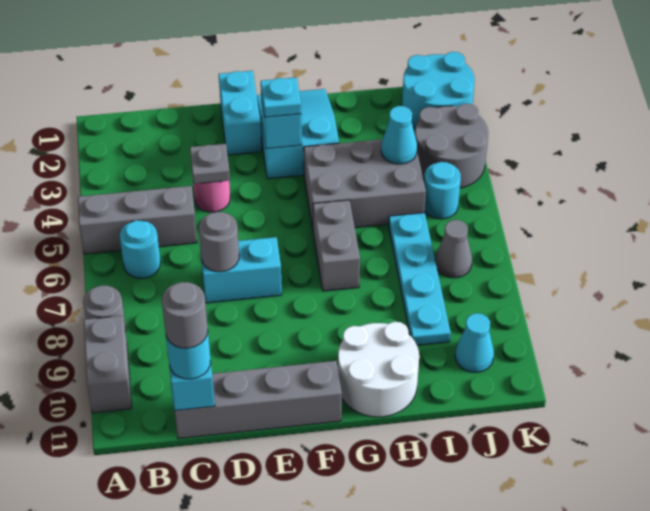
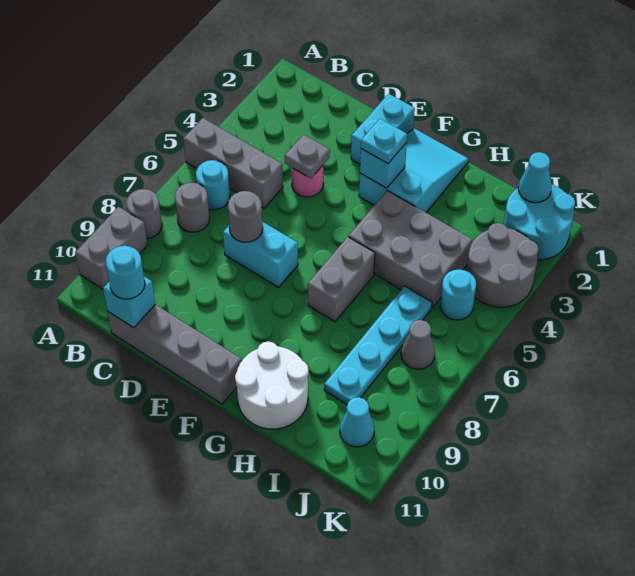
grey round brick C11 level 4 -> grey round brick B7 level 1
cyan cone I4 level 2 -> cyan cone J1 level 2

